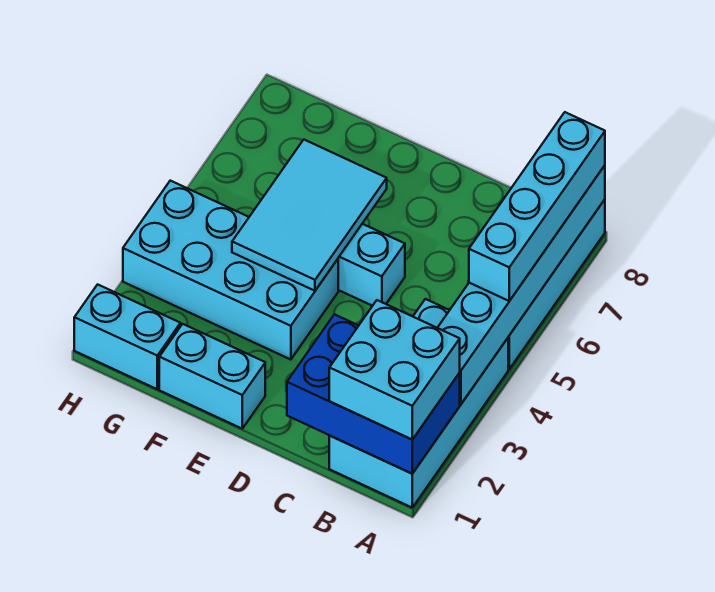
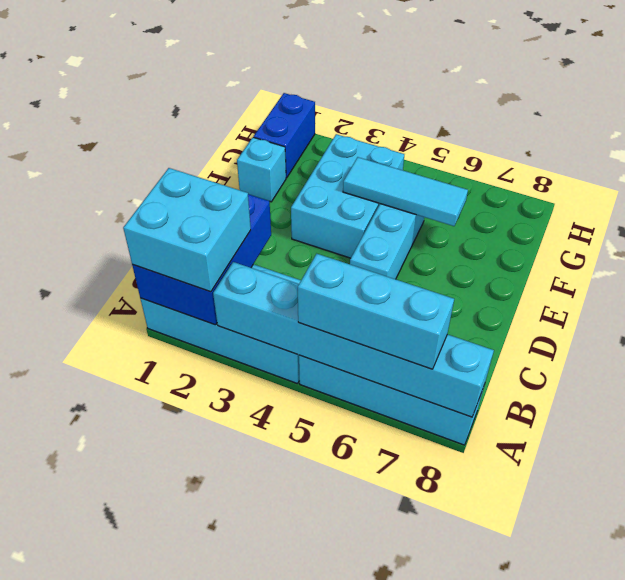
cyan brick A5:A8 level 3 -> cyan brick A5:A7 level 3
cyan brick E1:F1 level 1 -> cyan brick F1 level 1
cyan brick E3:H4 level 1 -> cyan brick E3:G4 level 1
cyan tile E4:F6 level 2 -> cyan tile F4:F6 level 2
cyan brick G1:H1 level 1 -> blue brick G1:H1 level 1

